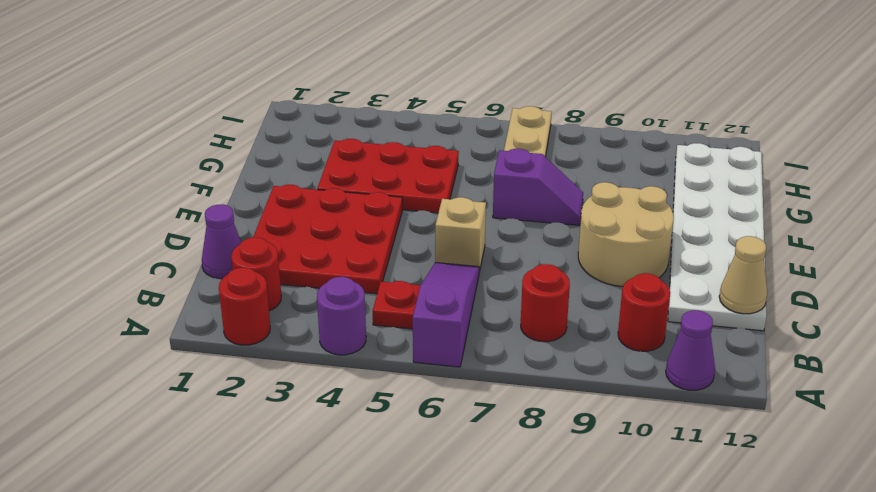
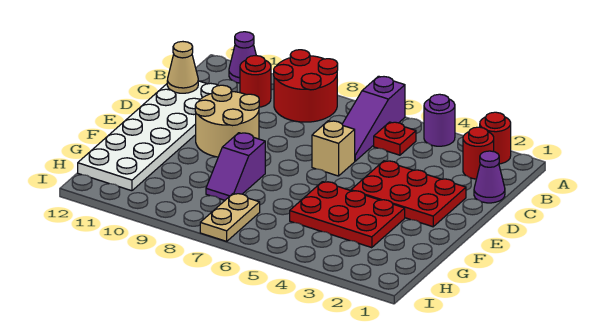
red round brick B8 level 1 -> red round brick A8:B9 level 1
red plate C2:E4 level 1 -> red plate D2:E4 level 1
purple slope F7:F8 level 1 top 7 -> purple slope F8:G8 level 1 top F

